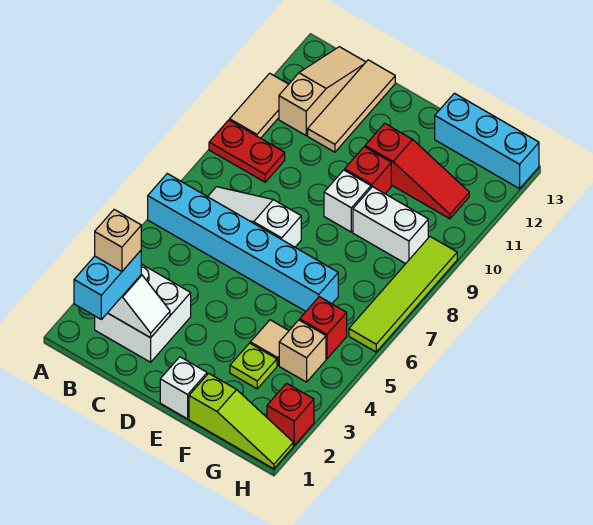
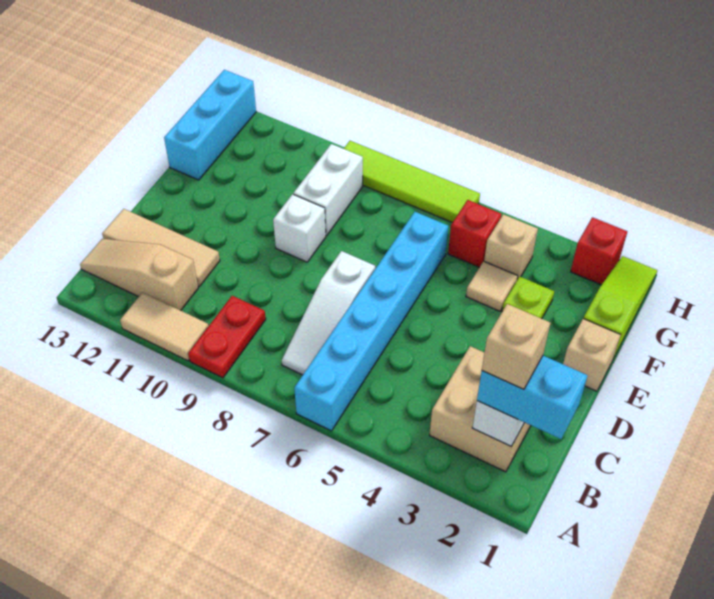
white brick B2:C3 level 1 -> tan brick B2:C3 level 1
white brick E1 level 1 -> tan brick E1 level 1
red brick E10 level 1 -> none
red slope E11:G11 level 1 top E -> none

